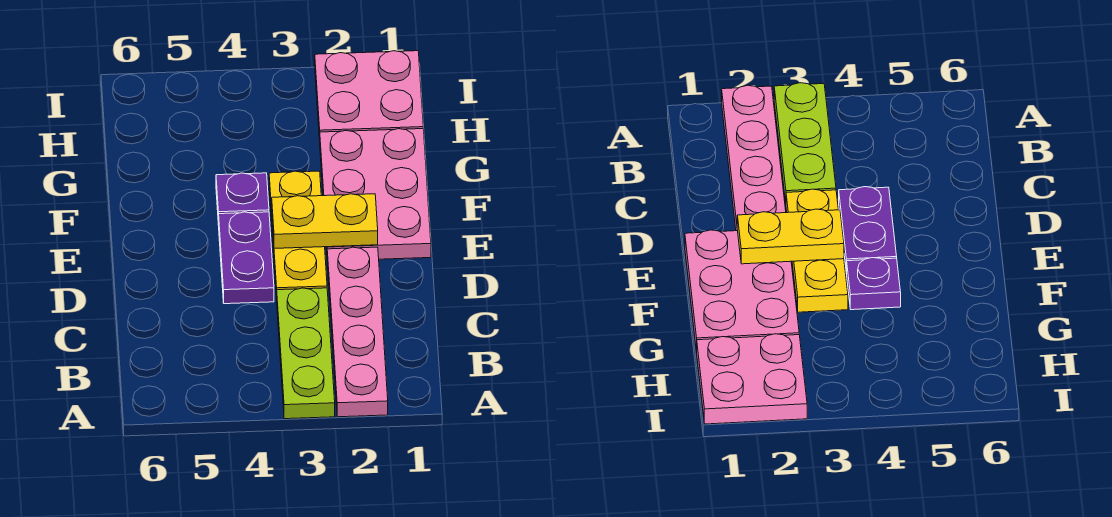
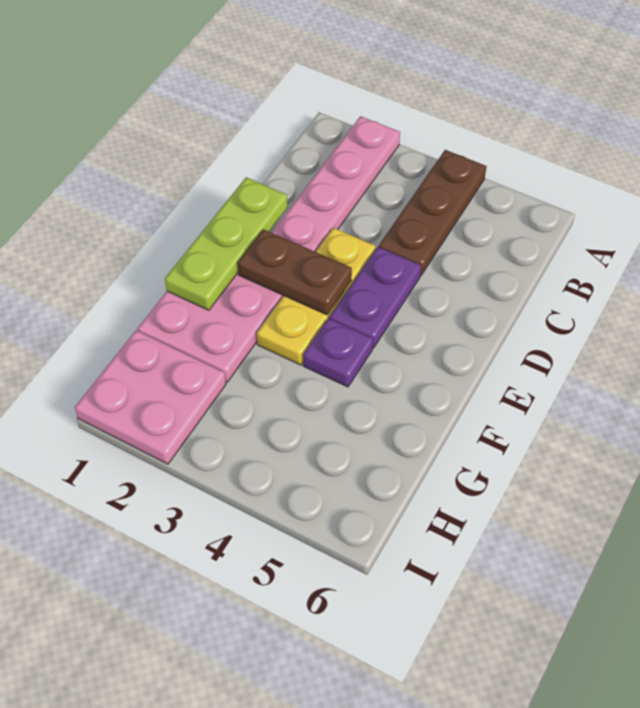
lime plate A3:C3 level 1 -> lime plate D1:F1 level 2
none -> brown plate A4:C4 level 1
yellow plate E2:E3 level 2 -> brown plate E2:E3 level 2

